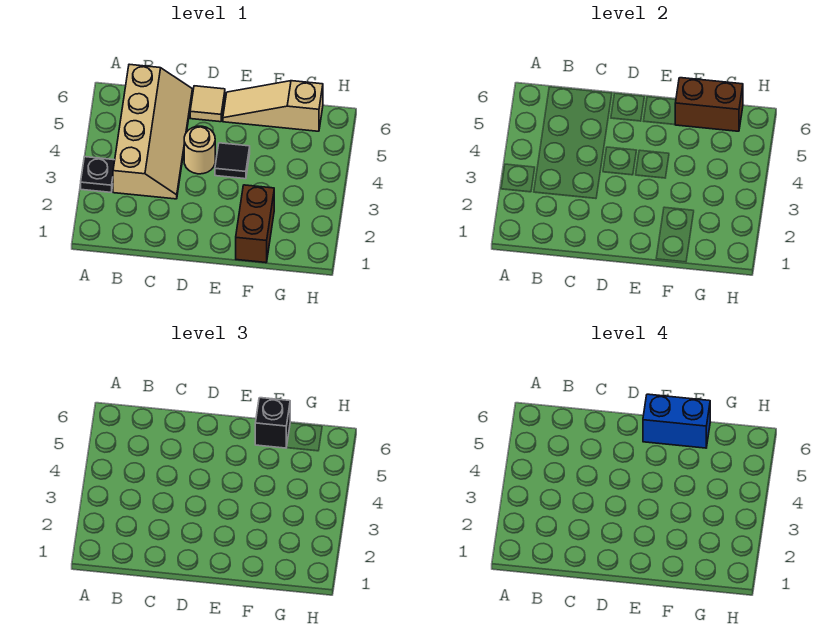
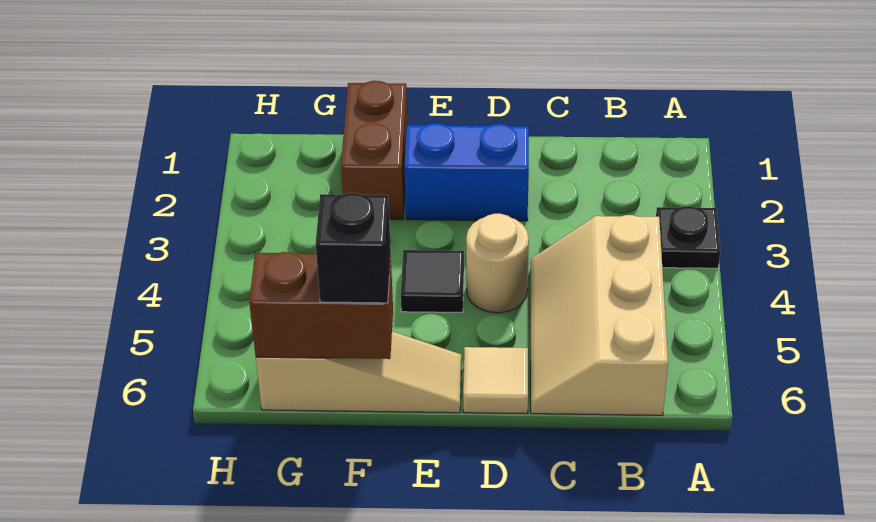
tan slope B3:C6 level 1 top B -> tan slope B4:C6 level 1 top B
blue brick E6:F6 level 4 -> blue brick D2:E2 level 1

